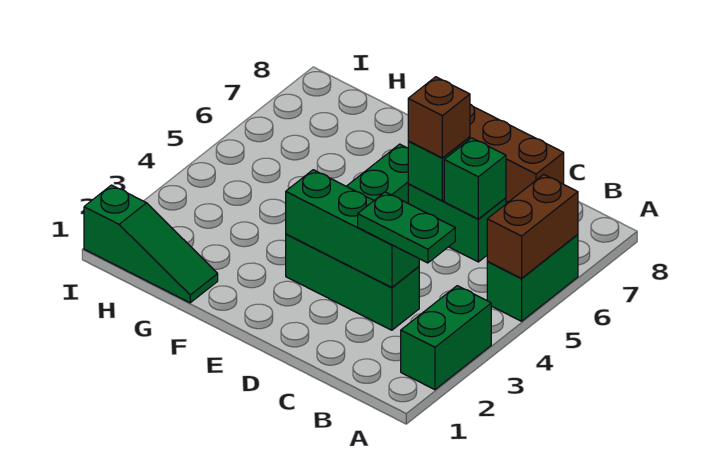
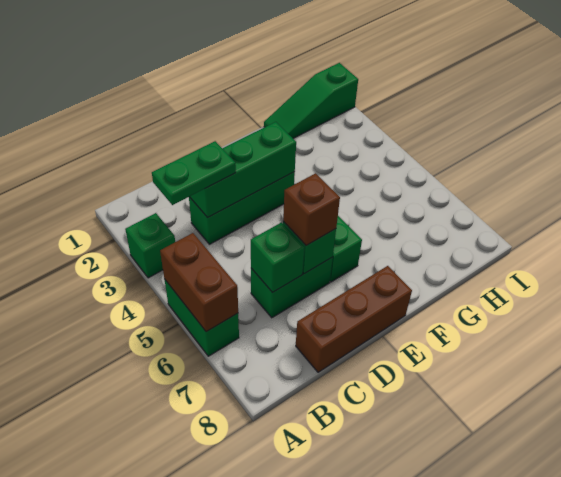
green brick A2:A3 level 1 -> green brick A3 level 1

